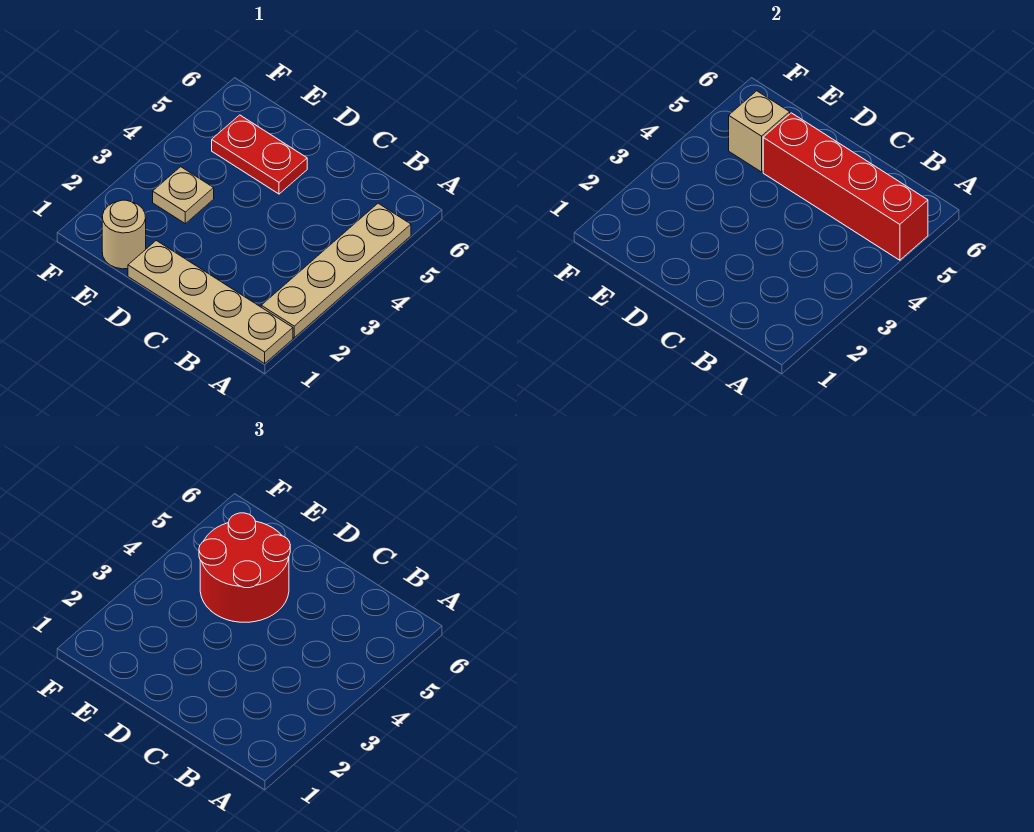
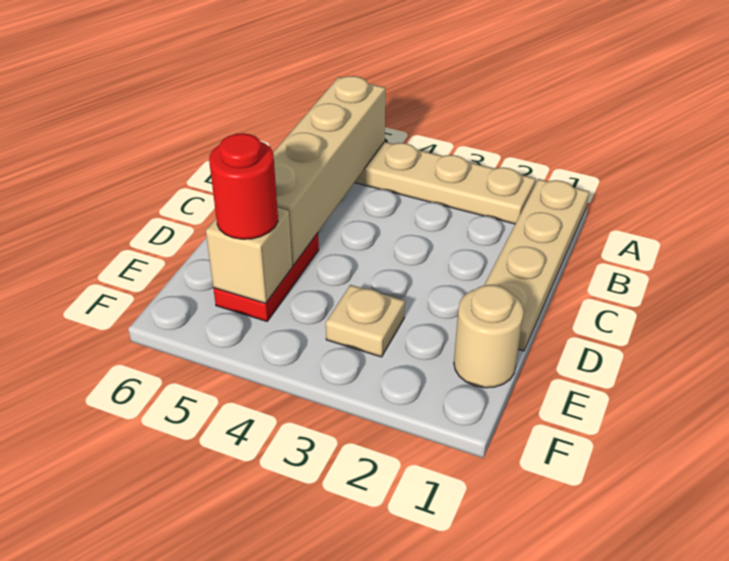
red brick A5:D5 level 2 -> tan brick A5:D5 level 2
red round brick D4:E5 level 3 -> red round brick E5 level 3

